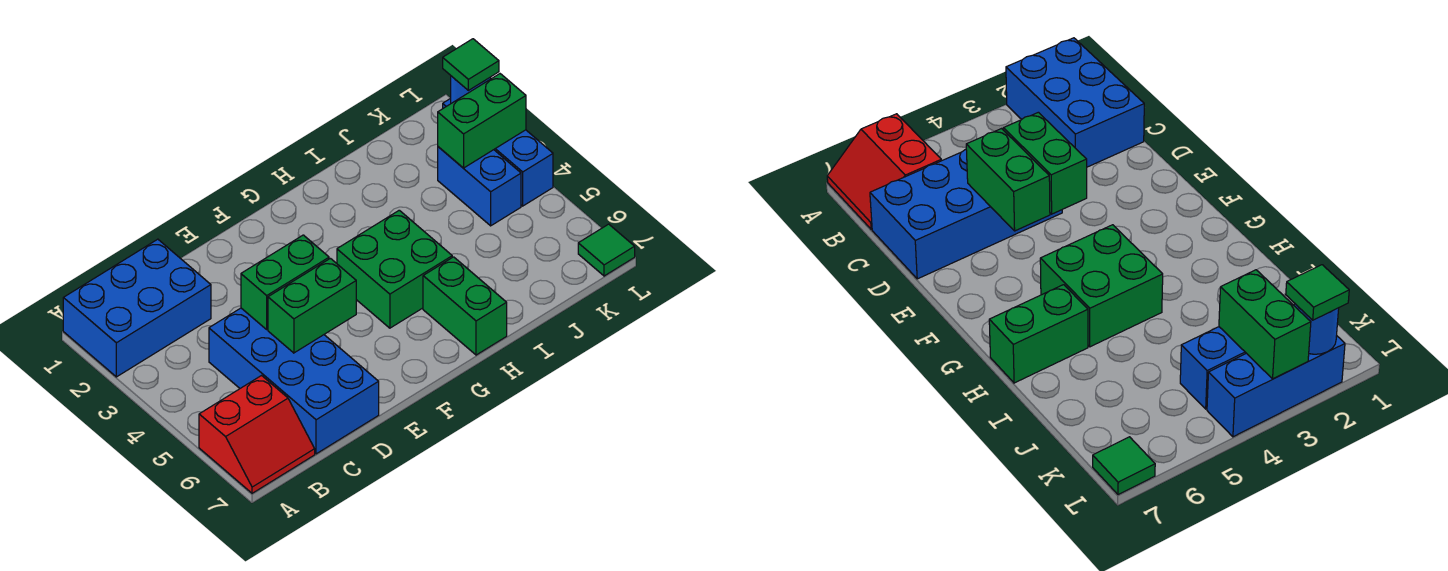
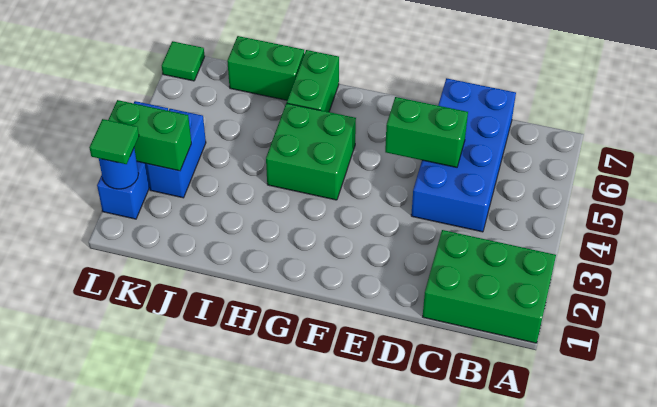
blue brick A1:C2 level 1 -> green brick A1:C2 level 1
red slope A6:B7 level 1 top 6 -> none
green brick D4:E4 level 2 -> green brick I7:J7 level 1

